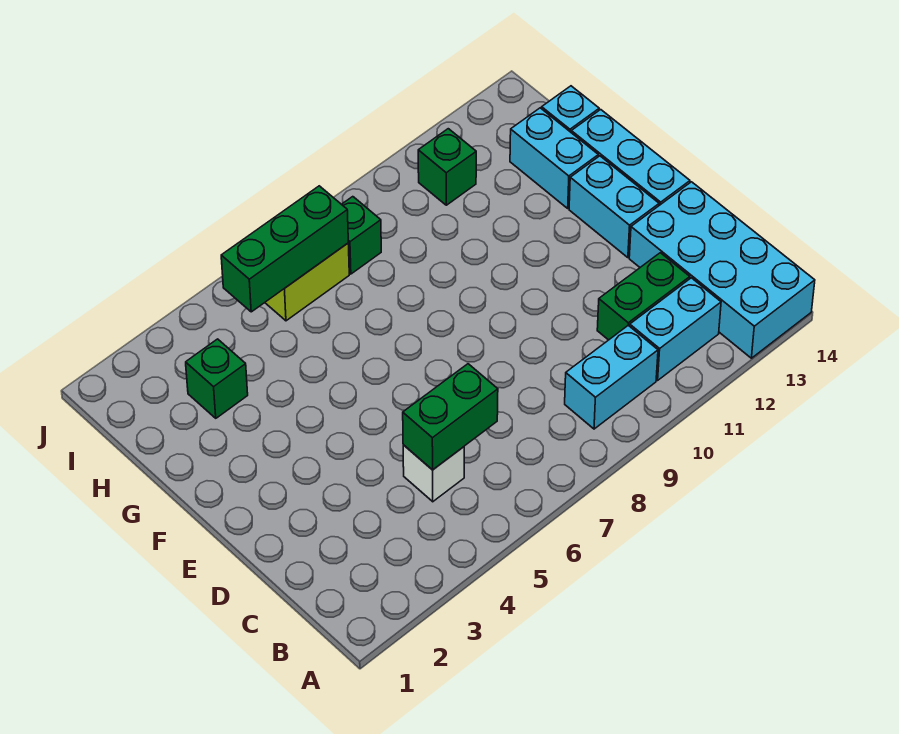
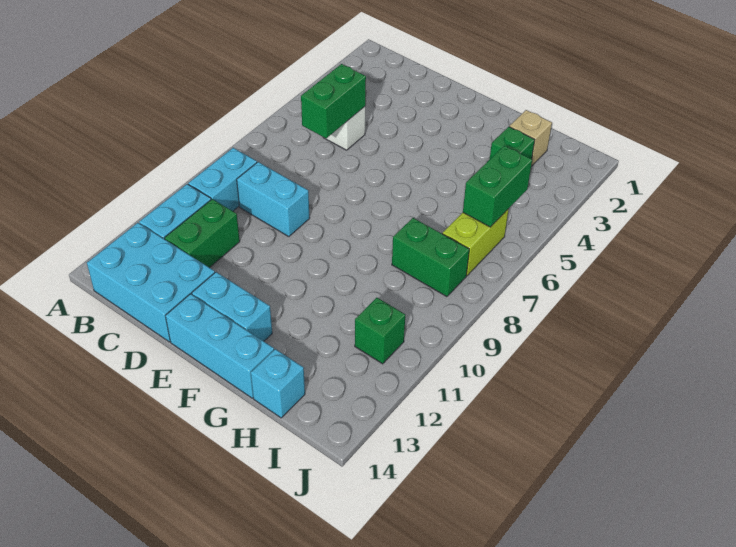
cyan brick A13:D14 level 1 -> cyan brick B13:D14 level 1
cyan brick G13:H13 level 1 -> cyan brick C9:D9 level 1
none -> tan brick H2 level 1
green brick I5:I7 level 2 -> green brick I5:I6 level 2
green brick I8 level 1 -> green brick H8:I8 level 1

